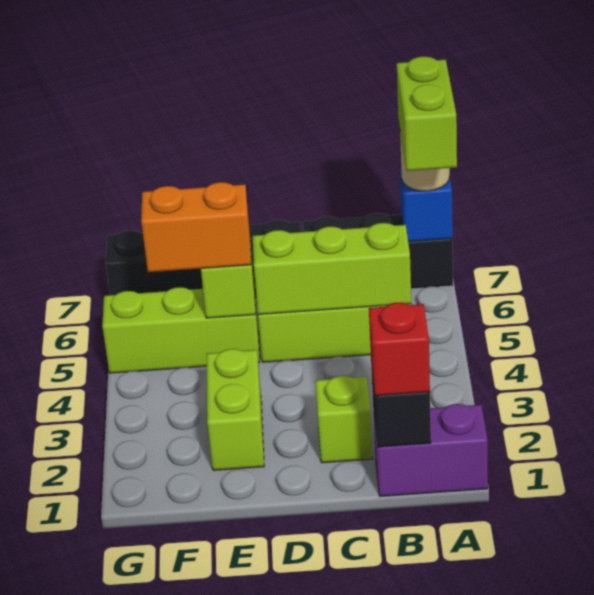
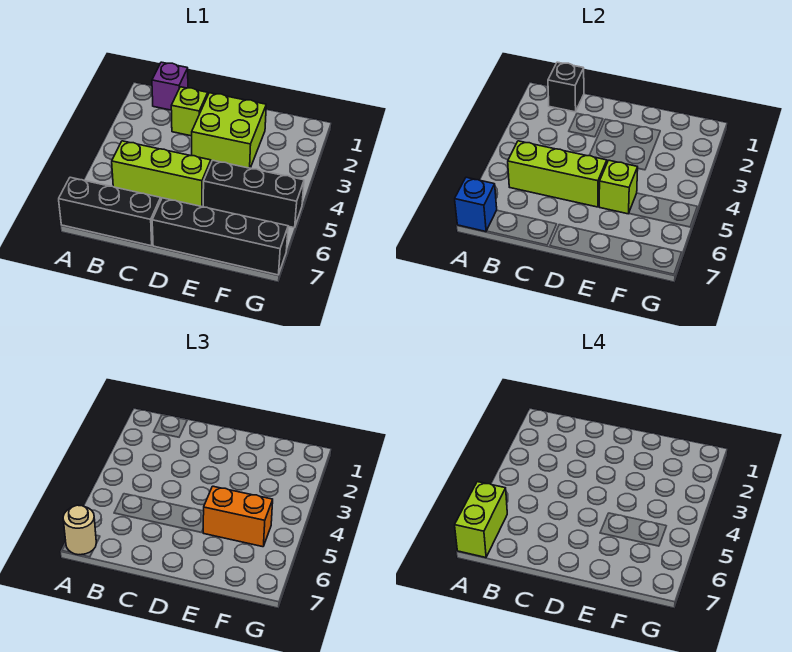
purple brick A1:B1 level 1 -> purple brick B1 level 1
red brick B1 level 3 -> none
lime brick E2:E3 level 1 -> lime brick D2:E3 level 1
lime brick E5:G5 level 1 -> black brick E5:G5 level 1

